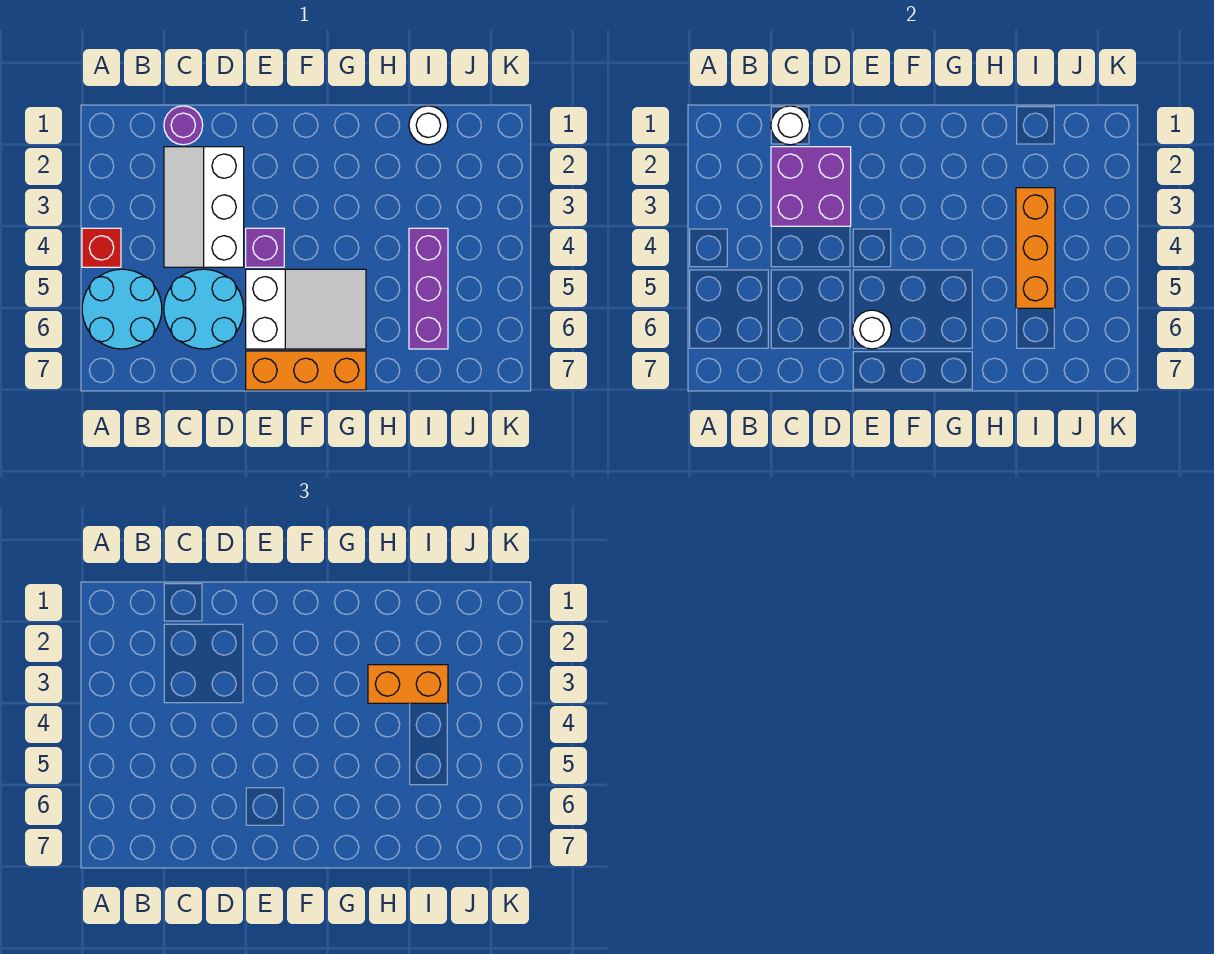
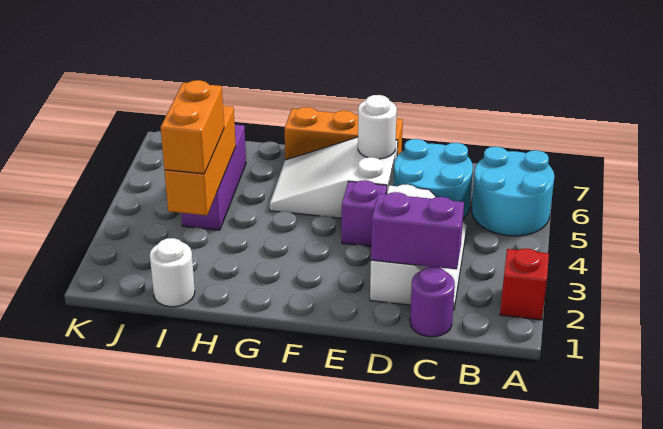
red brick A4 level 1 -> red brick A2 level 1
white round brick C1 level 2 -> none
purple brick C2:D3 level 2 -> purple brick C2:D2 level 2
orange brick H3:I3 level 3 -> orange brick I3:I4 level 3

